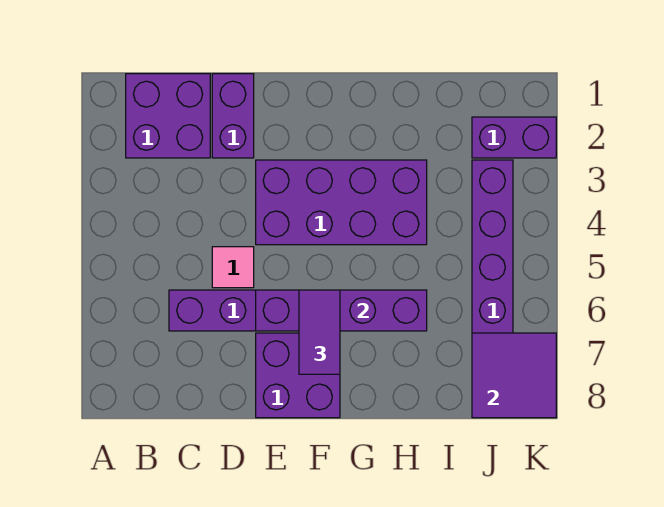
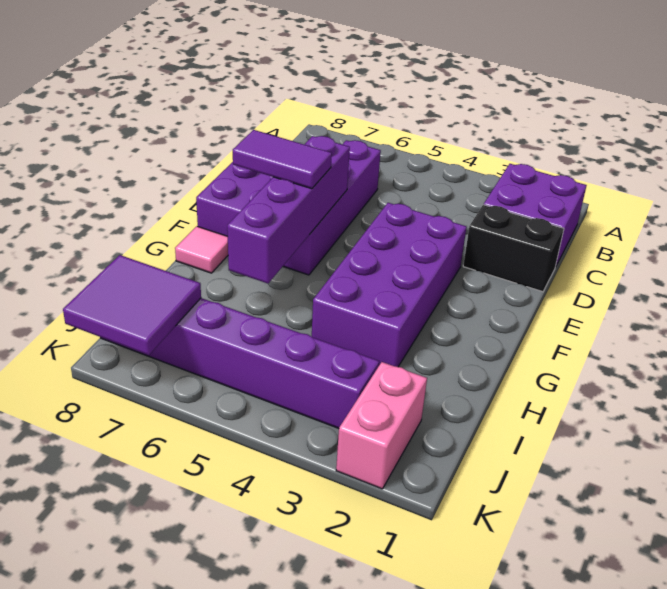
purple brick D1:D2 level 1 -> black brick D1:D2 level 1
pink tile D5 level 1 -> pink tile G8 level 1
purple brick J2:K2 level 1 -> pink brick J2:K2 level 1

